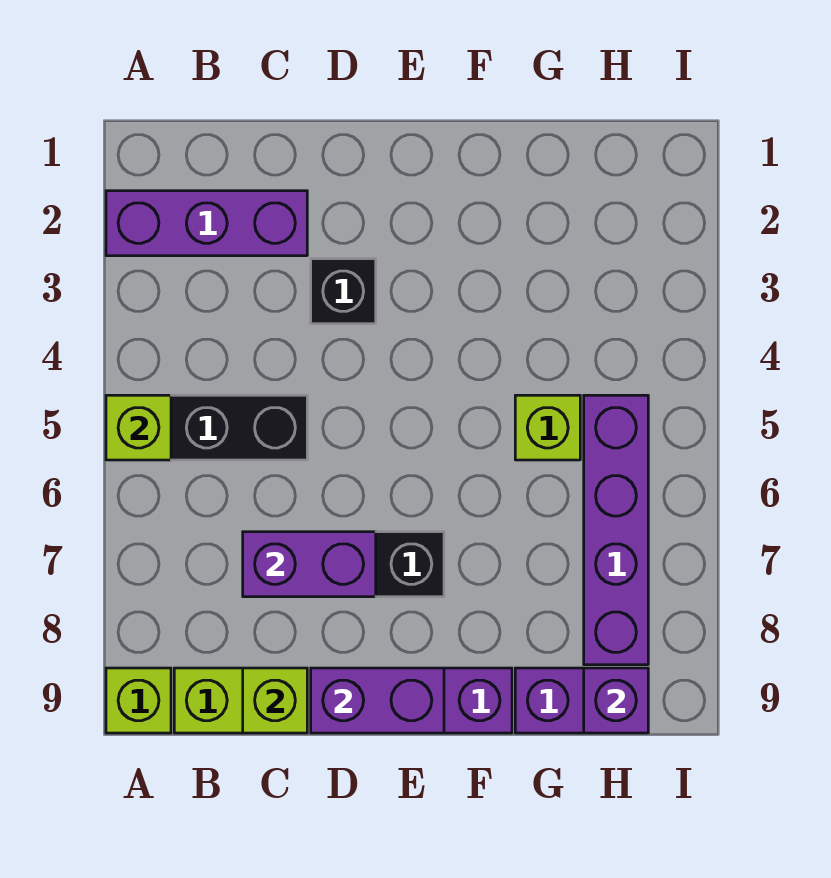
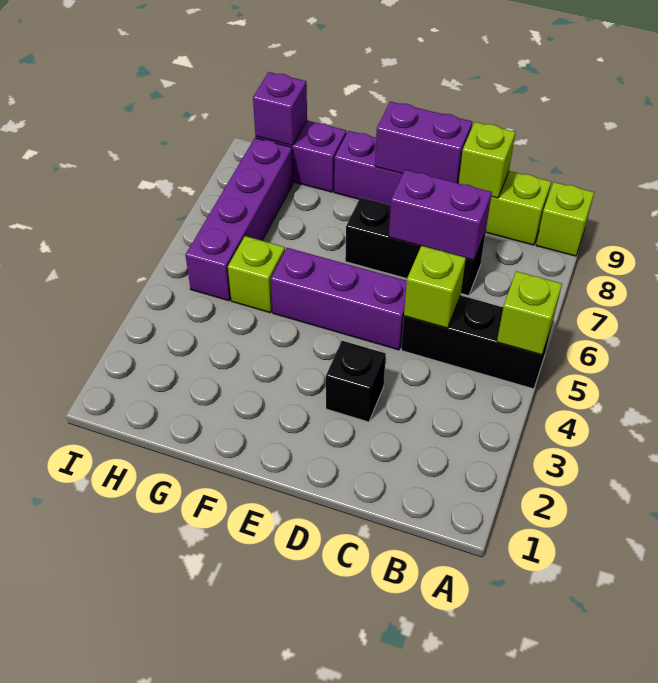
purple brick A2:C2 level 1 -> purple brick D5:F5 level 1
none -> lime brick C5 level 2

